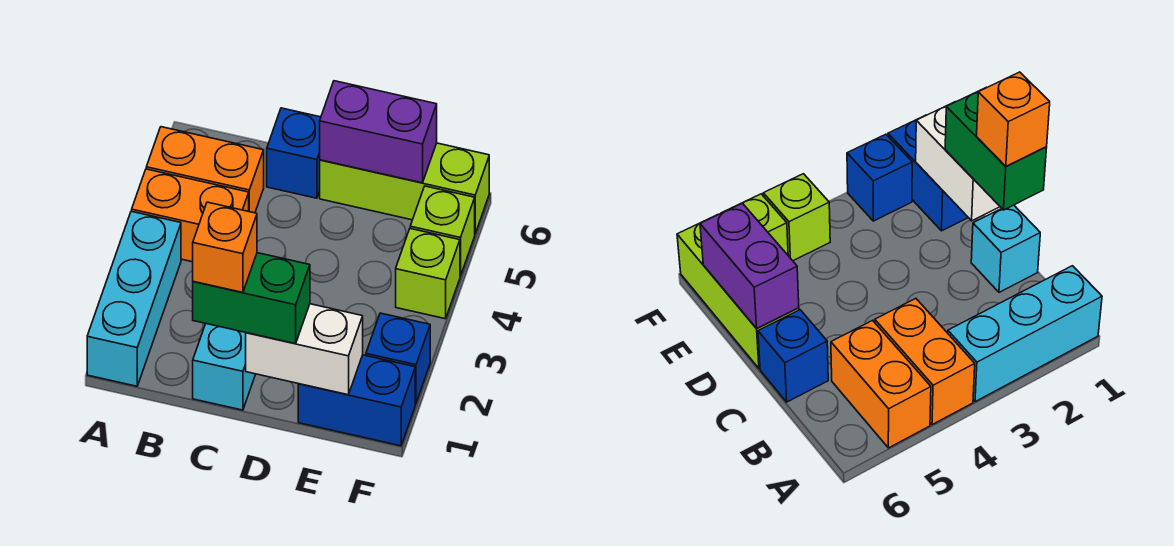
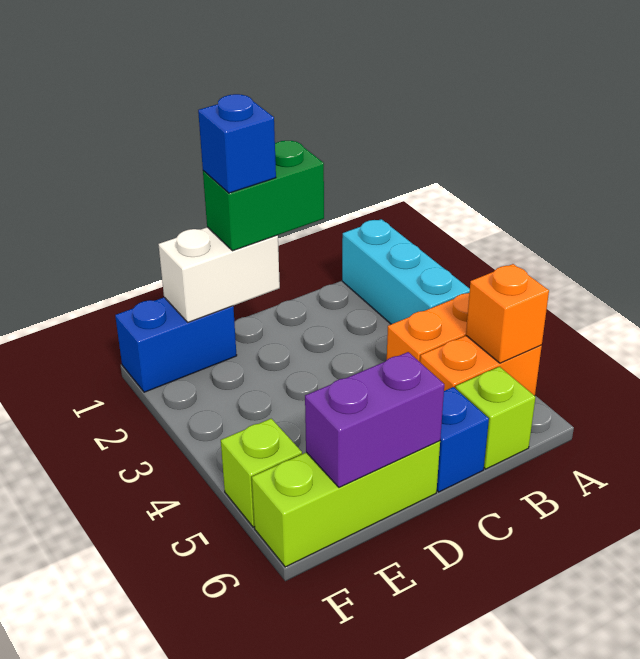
cyan brick C1 level 1 -> none
orange brick C1 level 4 -> orange brick A5 level 2
blue brick F2 level 1 -> blue brick D1 level 4
lime brick F4 level 1 -> lime brick B6 level 1

